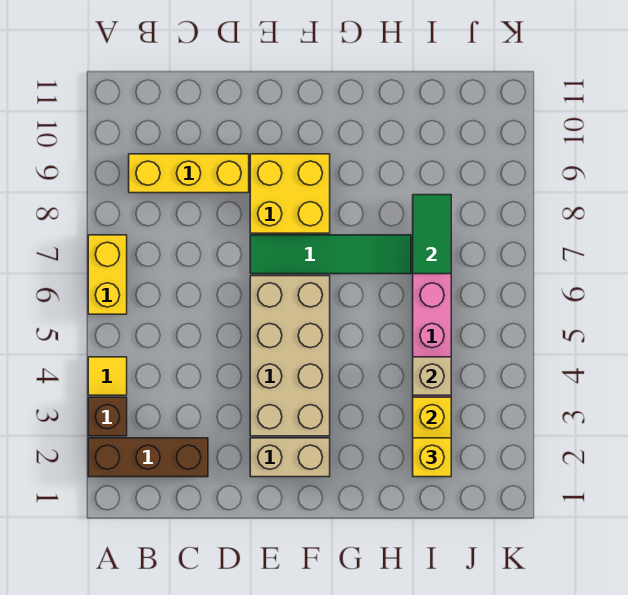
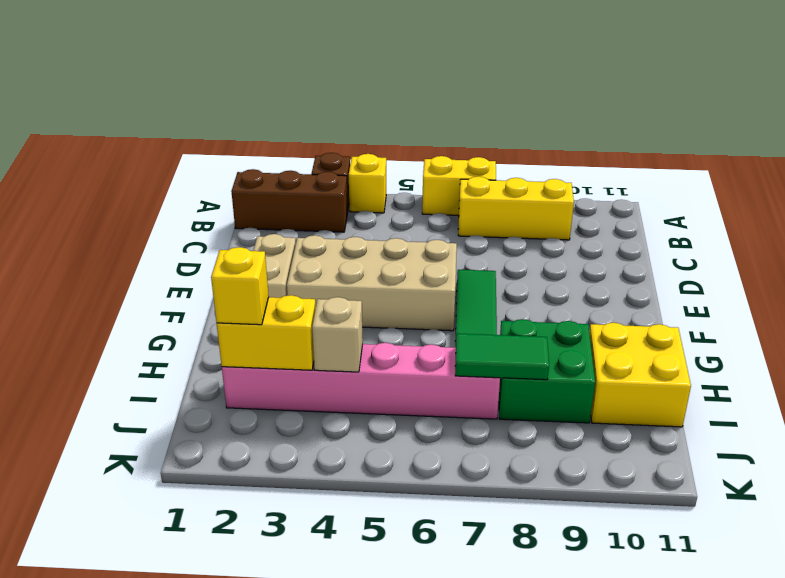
brown brick A2:C2 level 1 -> brown brick B1:B3 level 1
yellow tile A4 level 1 -> yellow brick A4 level 1
yellow brick B9:D9 level 1 -> yellow brick B7:B9 level 1
yellow brick E8:F9 level 1 -> yellow brick H10:I11 level 1
none -> green brick H8:I9 level 1

